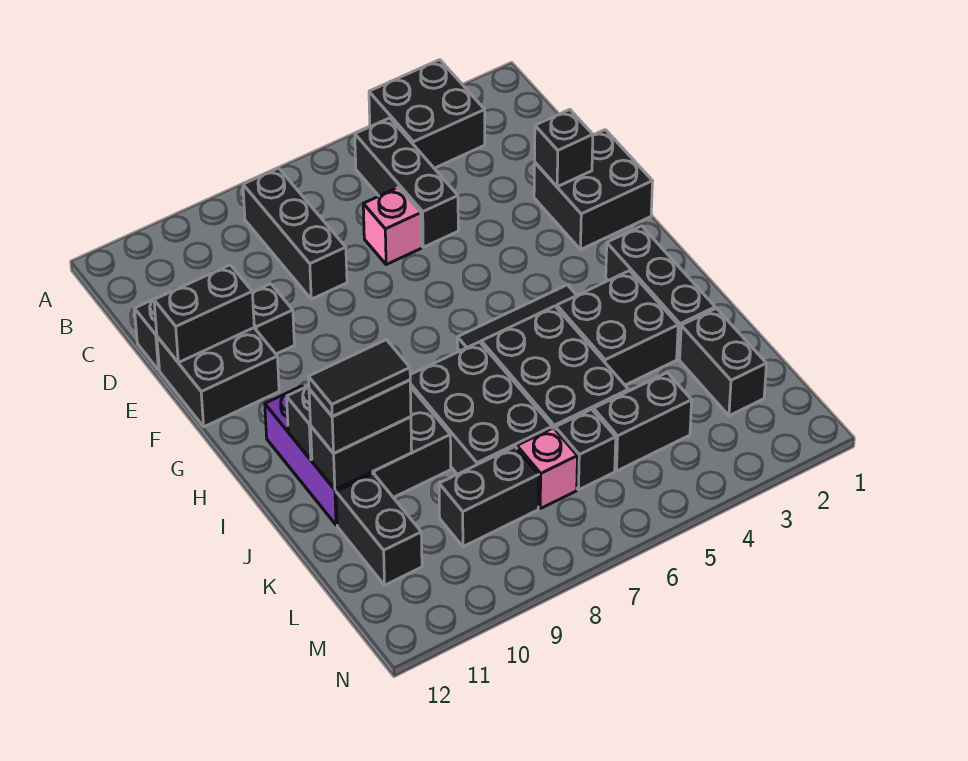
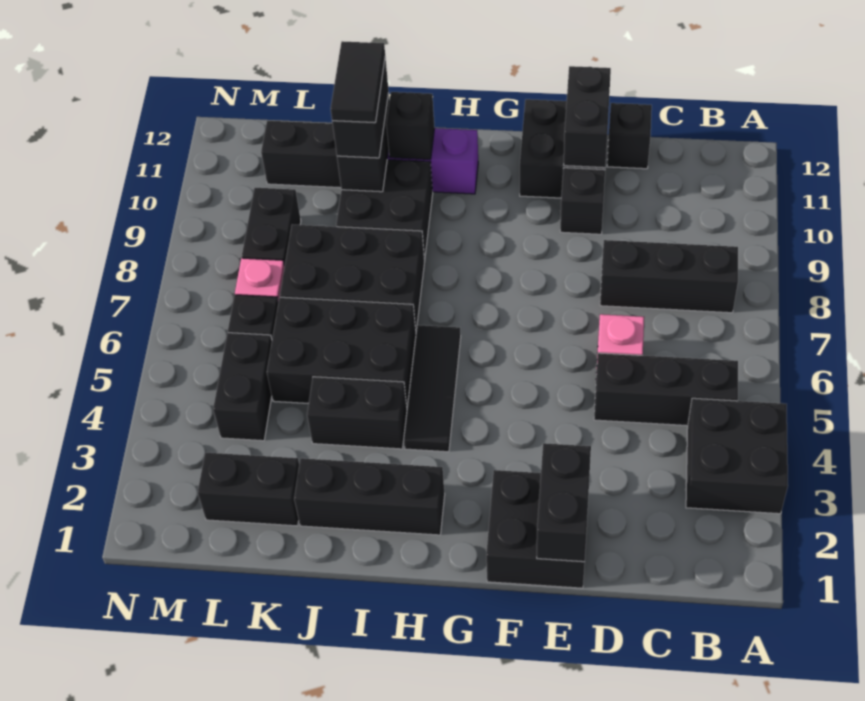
black brick E2 level 2 -> black brick E1:E2 level 2
black brick I3:J4 level 1 -> black brick I4:J4 level 1

